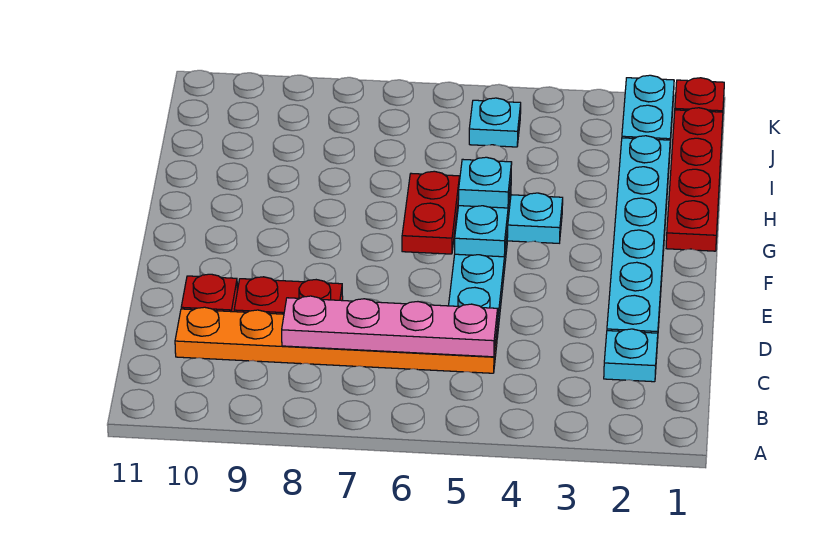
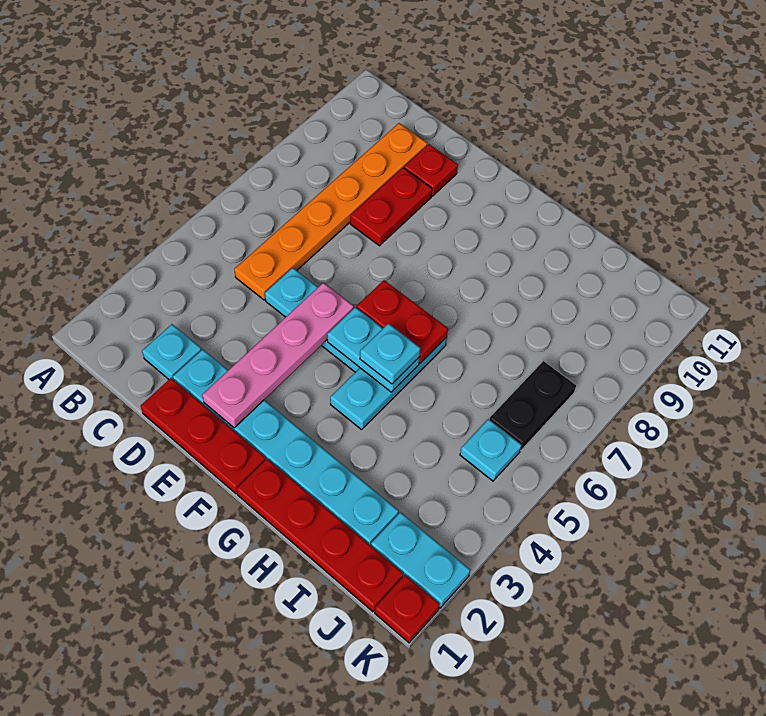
pink plate C5:C8 level 2 -> pink plate E2:E5 level 2
none -> red plate D1:F1 level 1
none -> black plate J6:J7 level 1

